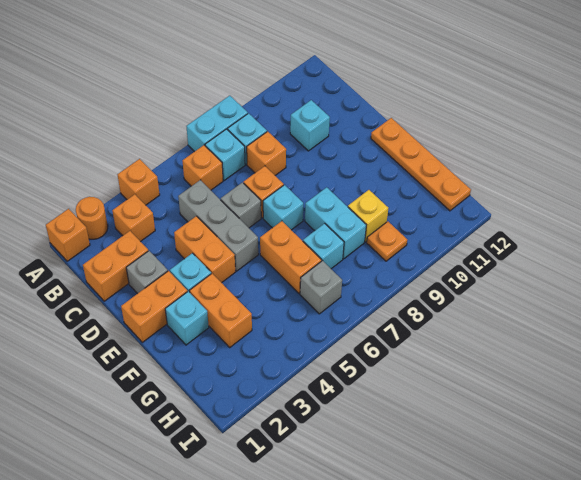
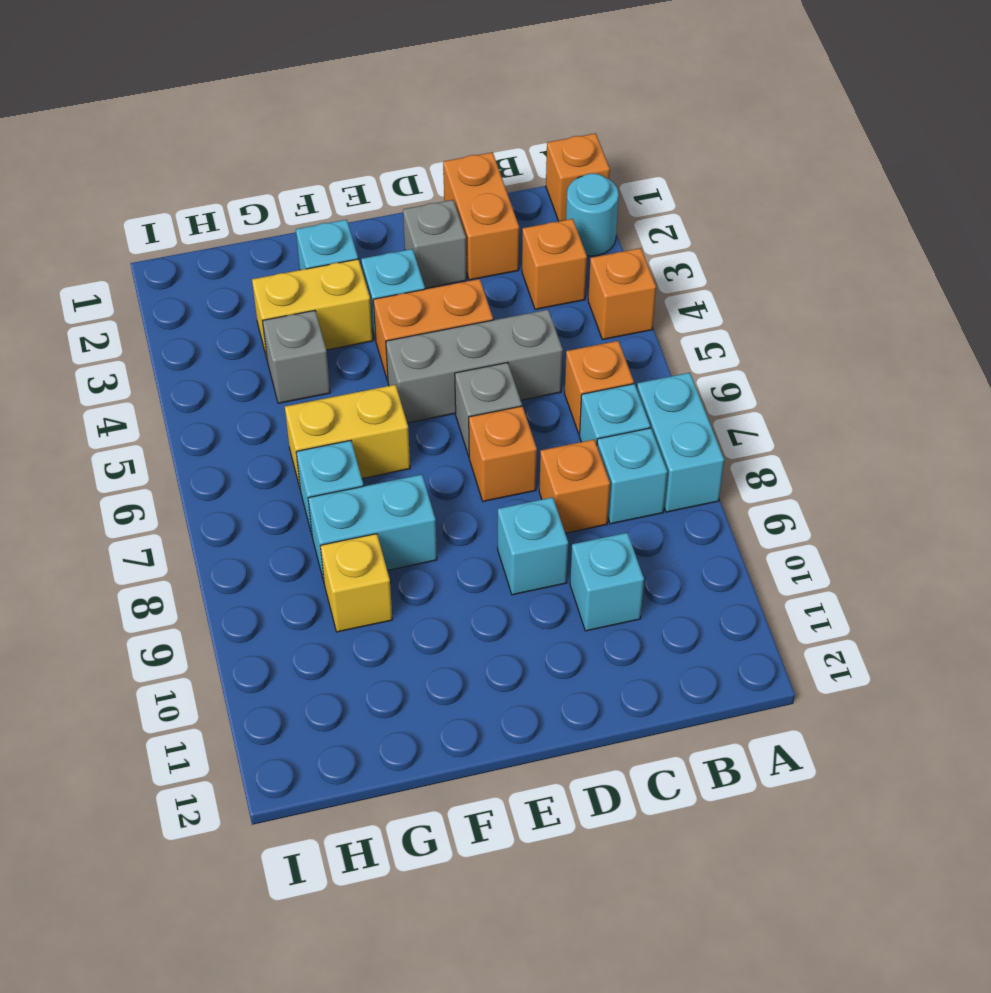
orange round brick A2 level 1 -> cyan round brick A2 level 1
orange brick E1:E2 level 1 -> none
cyan brick E7 level 1 -> cyan brick D9 level 1
orange plate E12:H12 level 1 -> none
orange brick F3:G3 level 1 -> yellow brick F3:G3 level 1
orange brick F6:G6 level 1 -> yellow brick F6:G6 level 1
grey brick H6 level 1 -> grey brick G4 level 1
orange plate H9 level 1 -> none

